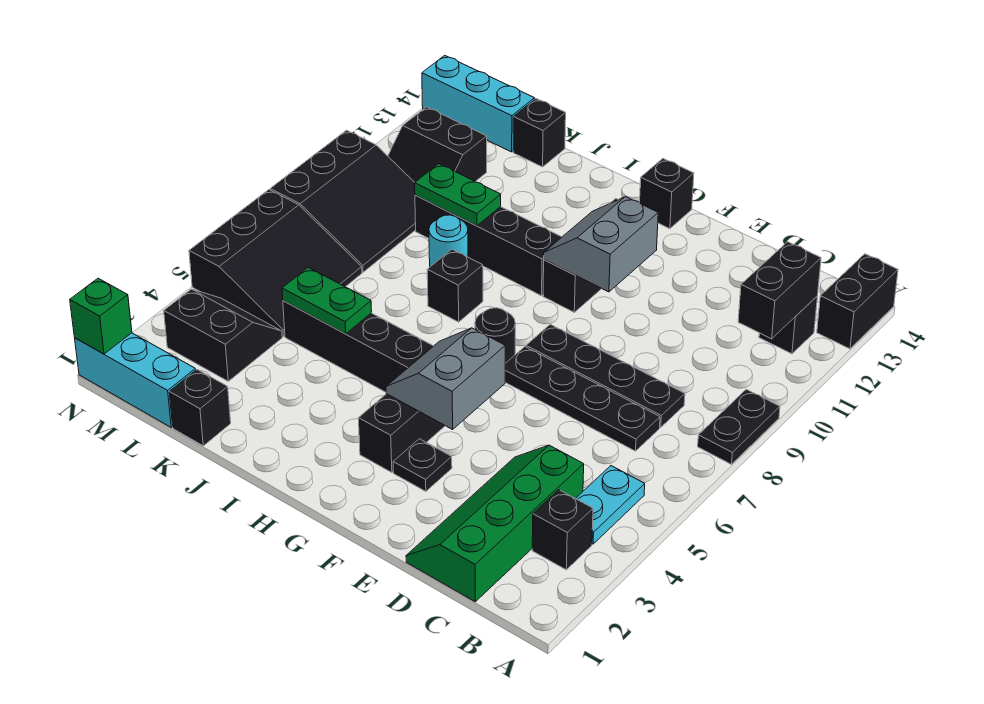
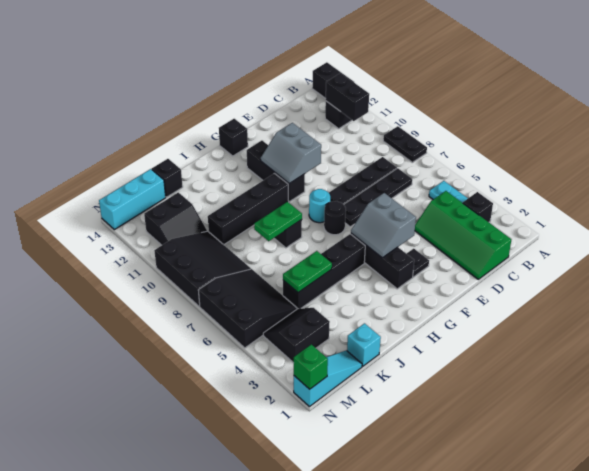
cyan round brick J9 level 1 -> cyan round brick G8 level 1
green plate J10:K10 level 2 -> green plate I8:J8 level 2
black brick K1 level 1 -> cyan brick K1 level 1
cyan brick L1:N1 level 1 -> cyan slope L1:N1 level 1 top N

